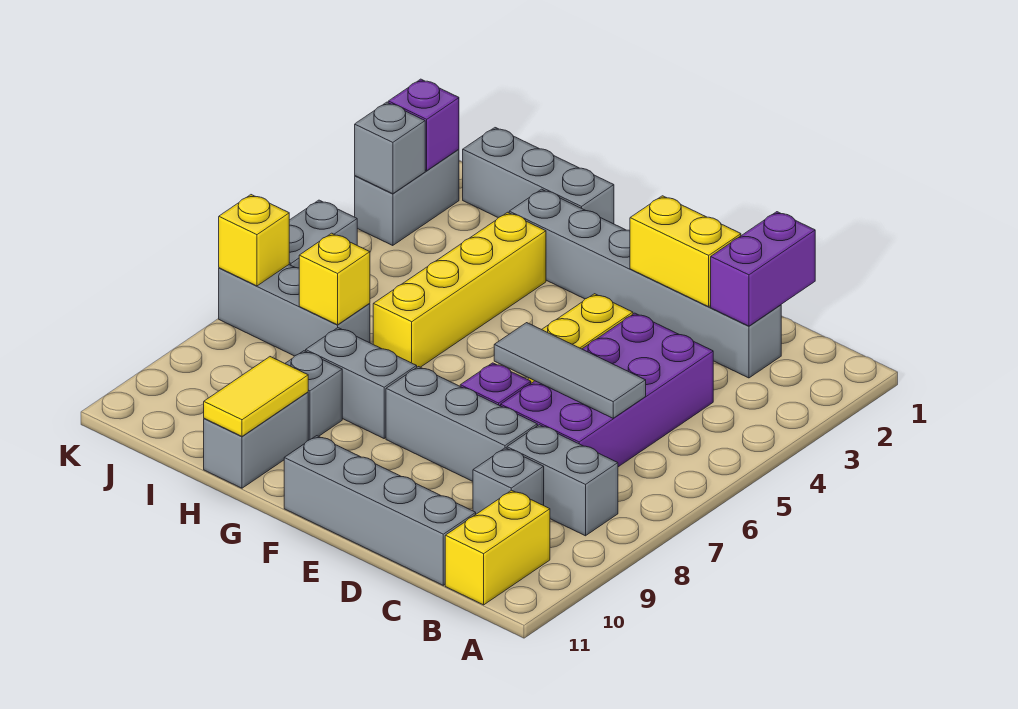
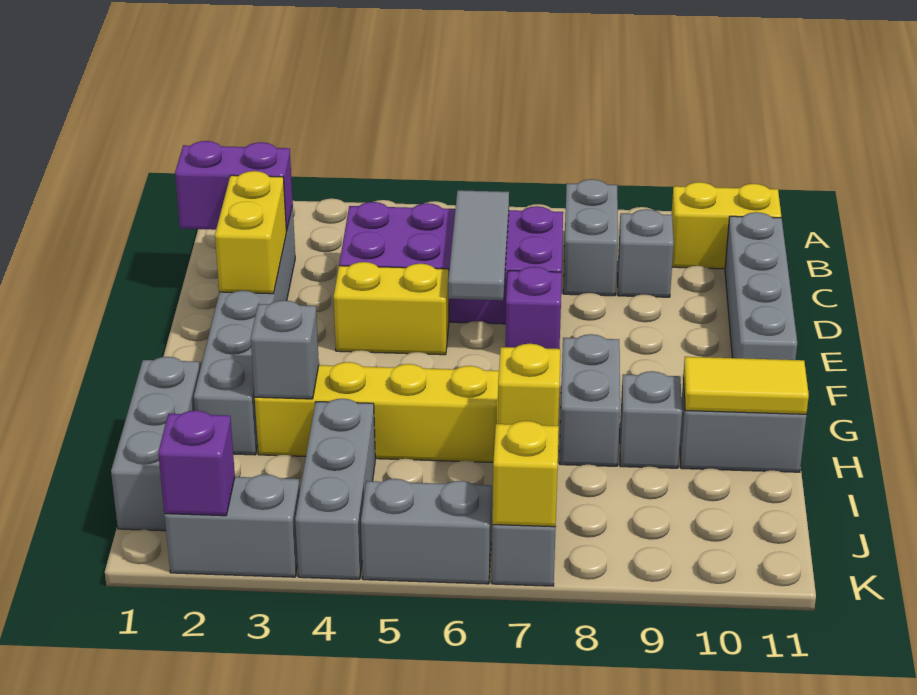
grey brick D8:F8 level 1 -> grey brick I4:K4 level 1
grey brick K3 level 2 -> grey brick H3 level 2

